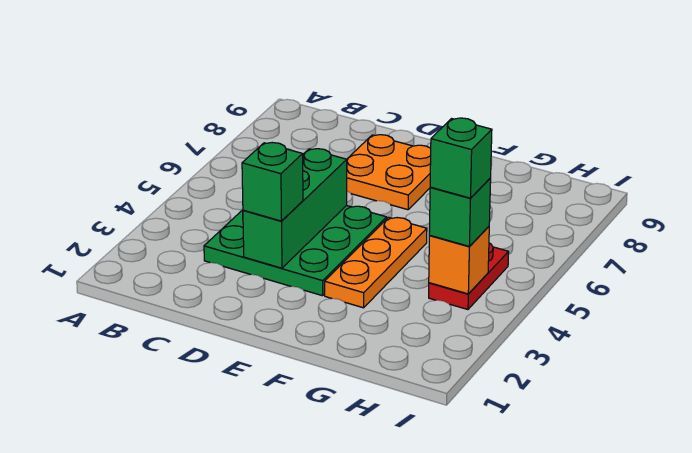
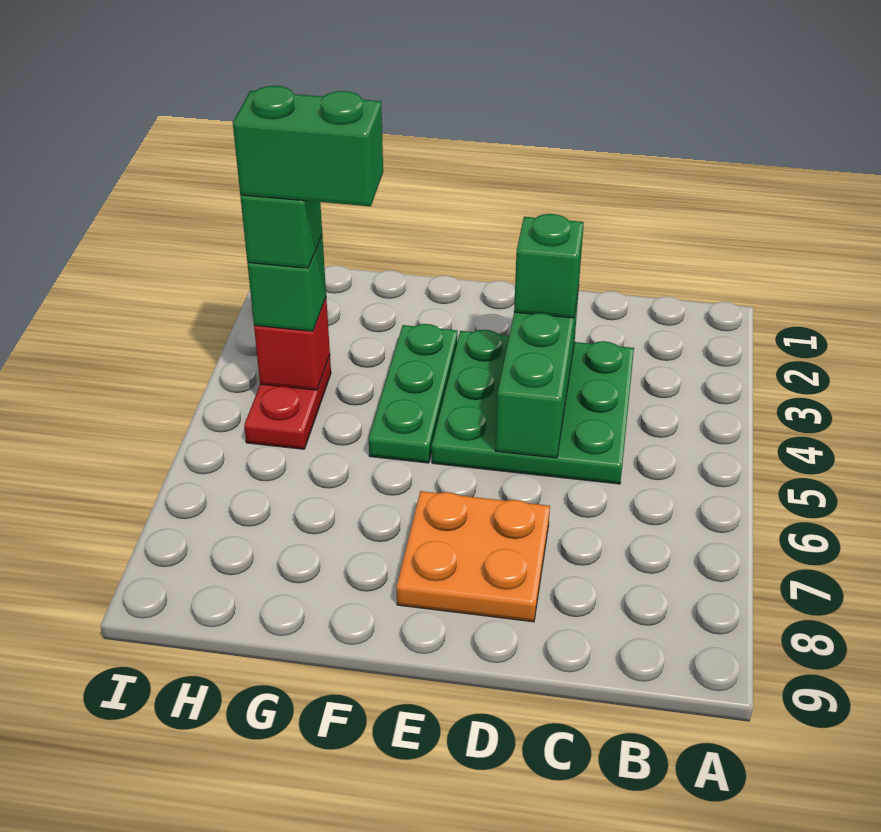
orange plate F3:F5 level 1 -> green plate F3:F5 level 1
none -> green brick G4:H4 level 5
orange brick H4 level 2 -> red brick H4 level 2

